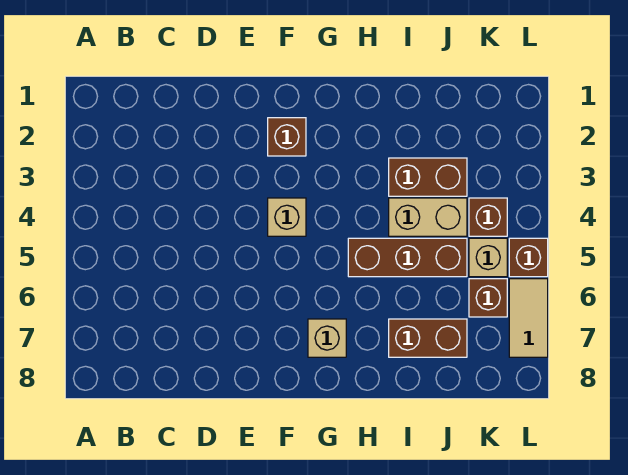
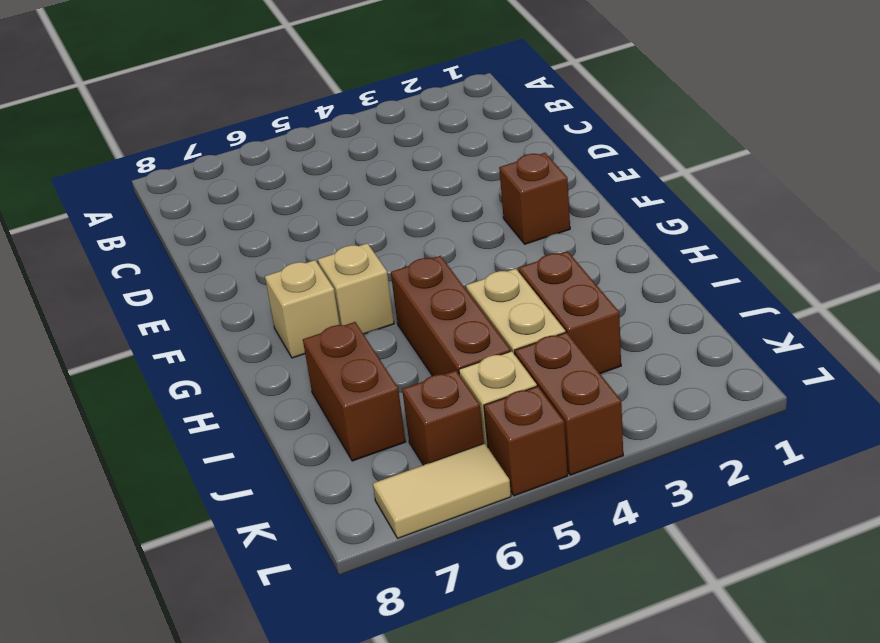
tan brick F4 level 1 -> tan brick G6 level 1
brown brick K4 level 1 -> brown brick K4:L4 level 1

